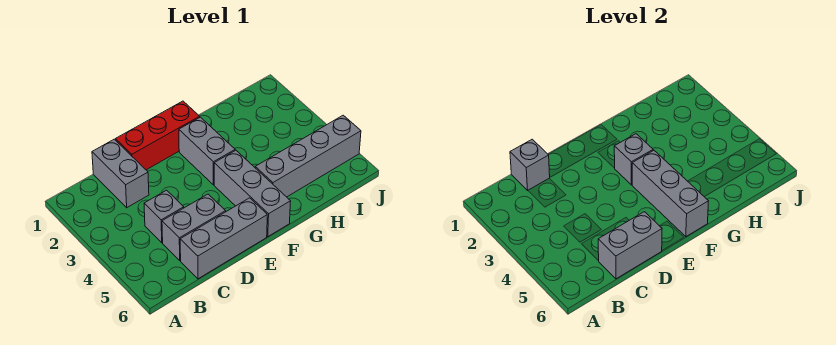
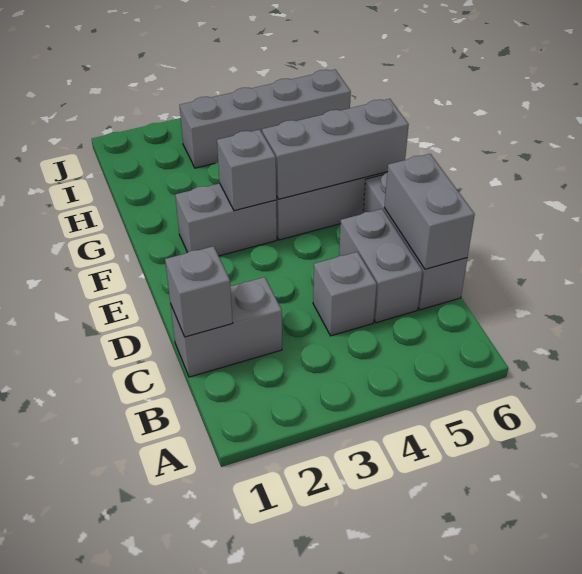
red brick D1:F1 level 1 -> none
grey brick G5:J5 level 1 -> grey brick I3:I6 level 1

